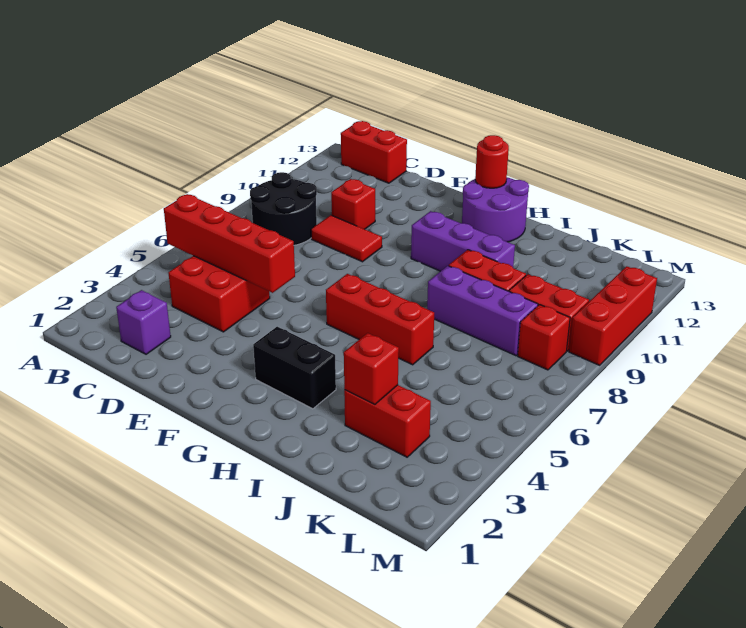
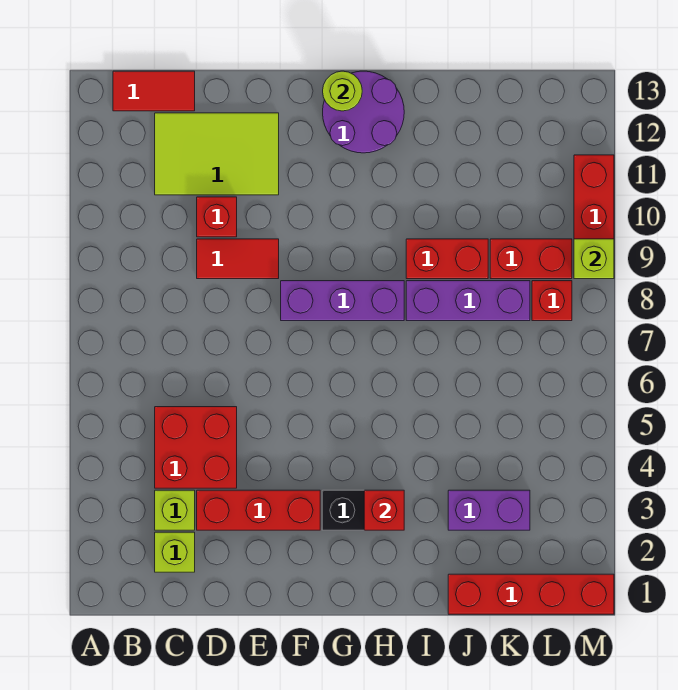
red brick B5:E5 level 2 -> red brick J1:M1 level 1
black round brick B8:C9 level 1 -> none
red brick B13:C13 level 1 -> red tile B13:C13 level 1
purple brick C2 level 1 -> lime brick C2 level 1
none -> lime brick C3 level 1
none -> lime tile C11:E12 level 1
red brick G6:I6 level 1 -> red brick D3:F3 level 1
purple brick G10:I10 level 1 -> purple brick F8:H8 level 1
red round brick G13 level 2 -> lime round brick G13 level 2
red brick J3:K3 level 1 -> purple brick J3:K3 level 1
red brick J3 level 2 -> red brick H3 level 2
none -> lime brick M9 level 2

